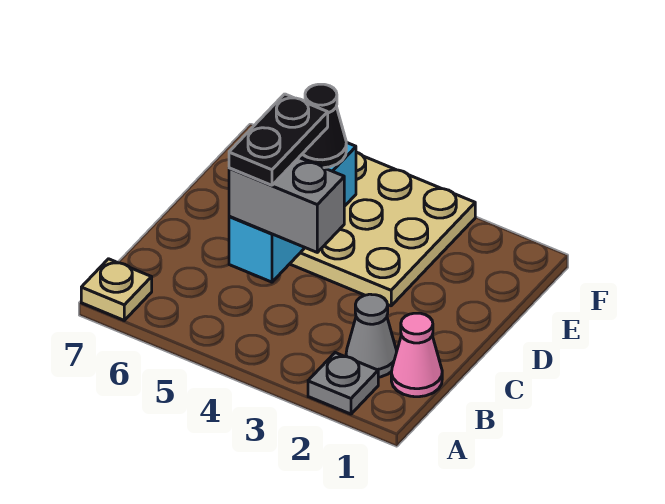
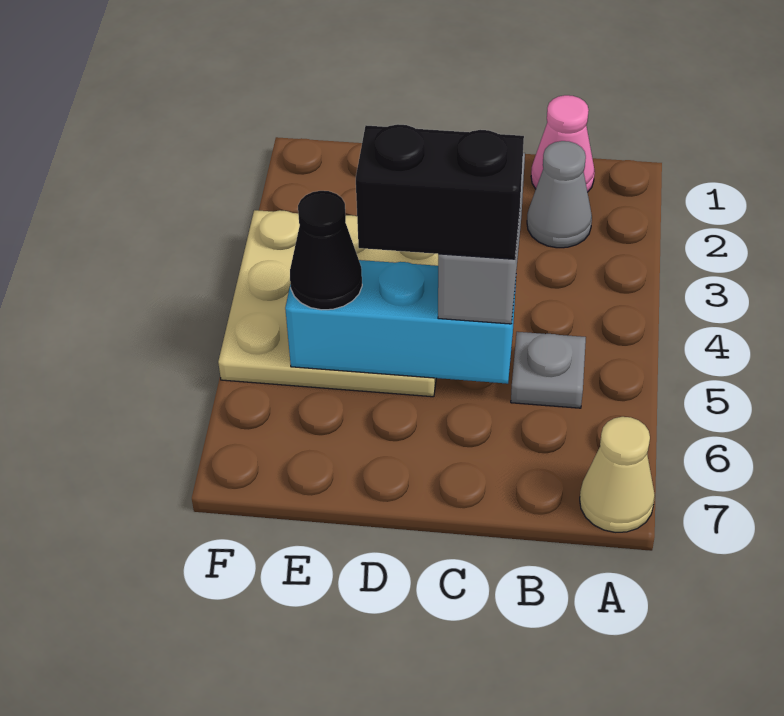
grey plate A2 level 1 -> grey plate B5 level 1
tan plate A7 level 1 -> tan cone A7 level 1
black plate C5:D5 level 4 -> black brick C5:D5 level 4

